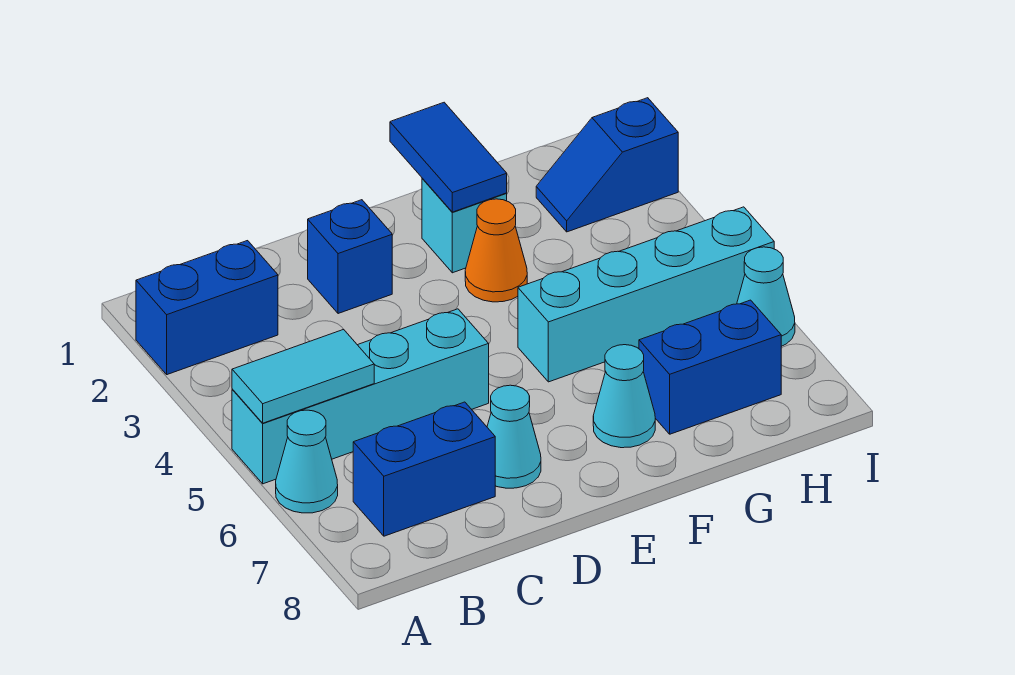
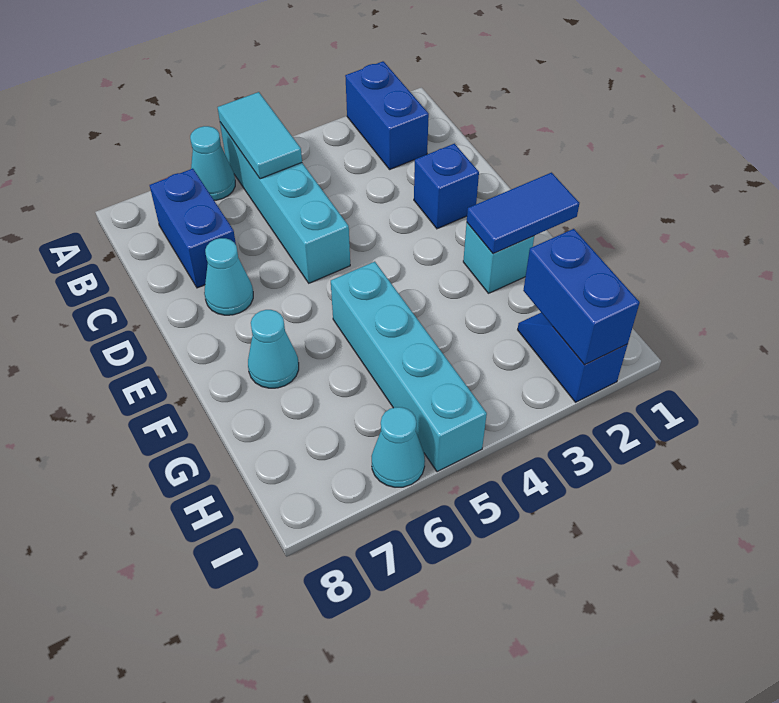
orange cone F3 level 1 -> none
blue brick G7:H7 level 1 -> blue brick H2:I2 level 2

